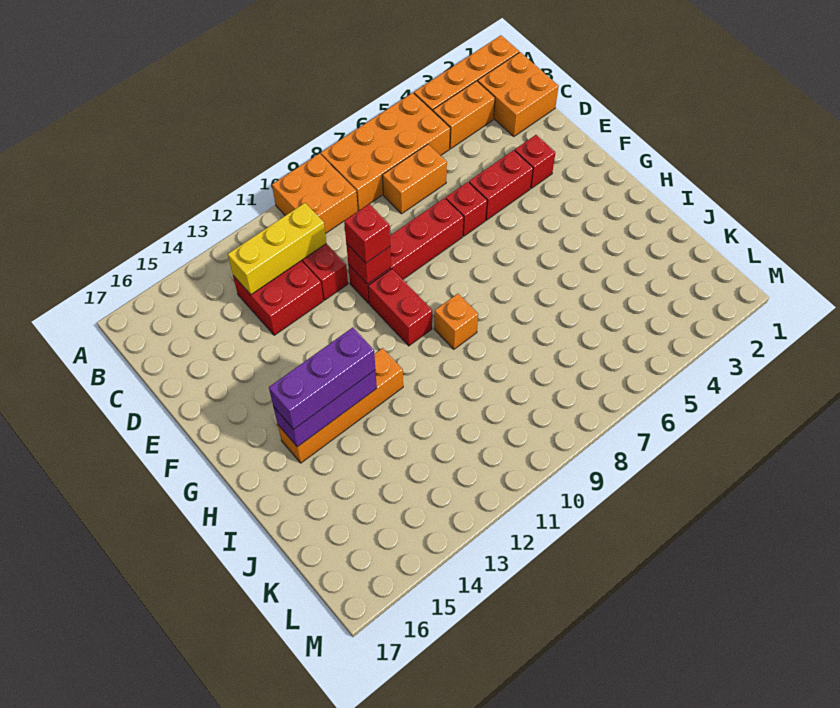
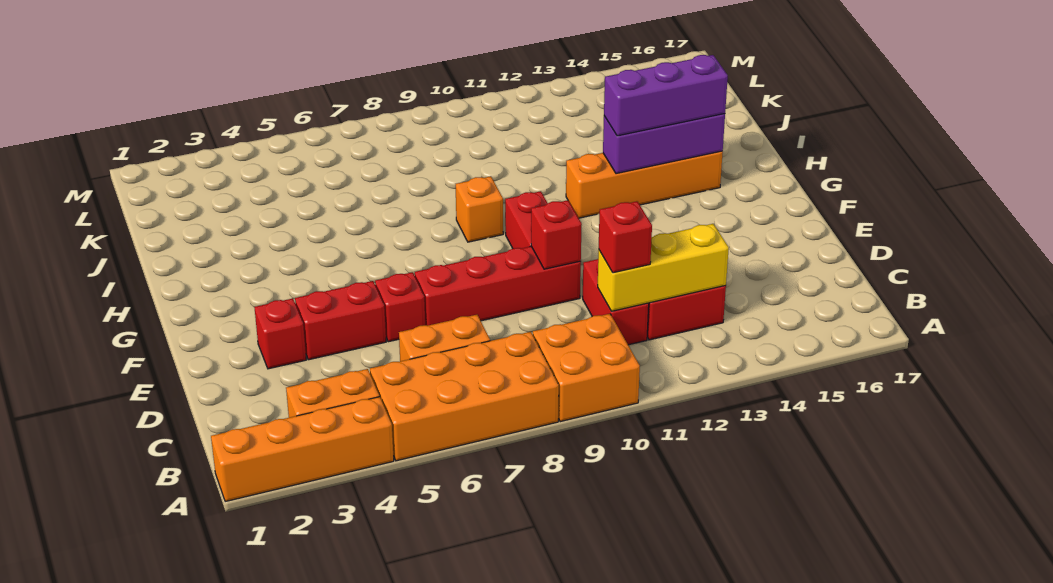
orange brick B1:C2 level 1 -> none
red brick E10 level 3 -> red brick C11 level 3

